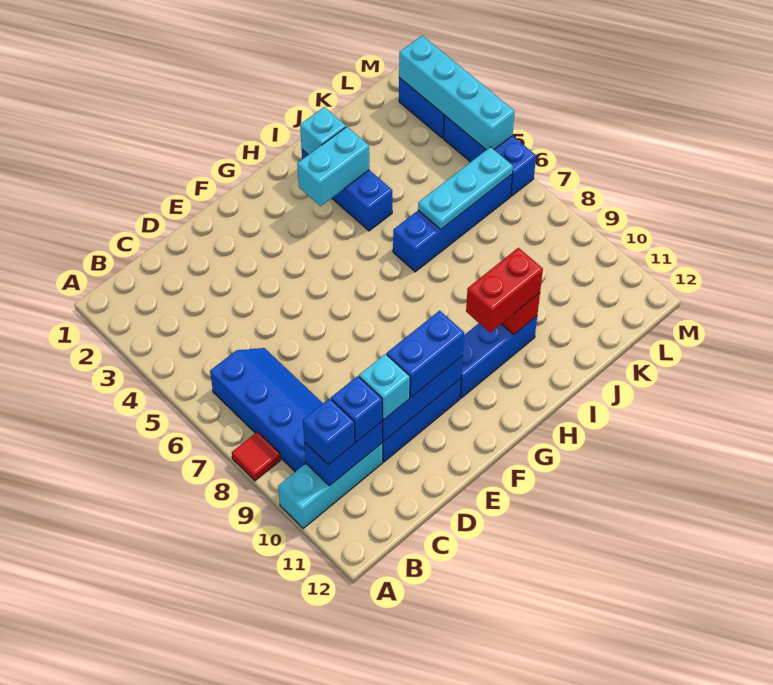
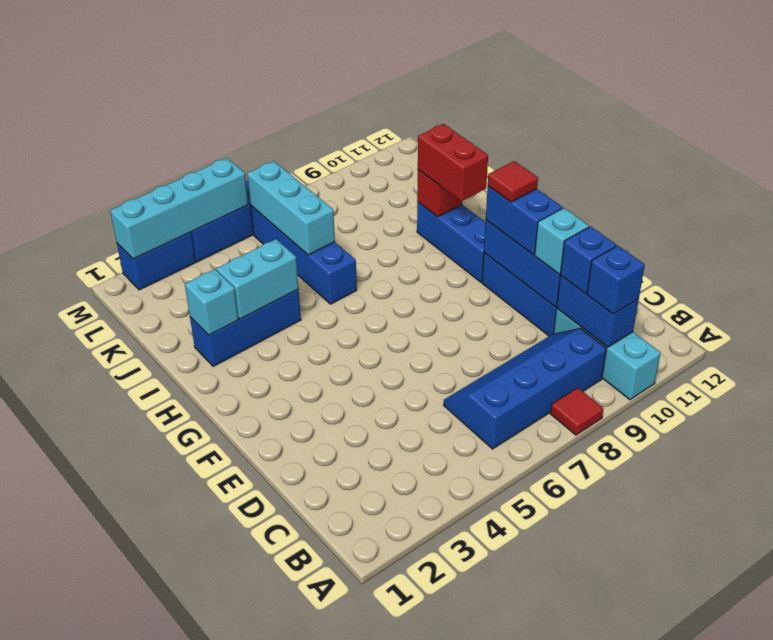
none -> red tile F10 level 4
cyan brick H3:I3 level 2 -> cyan brick I3:I4 level 2
cyan plate J6:L6 level 2 -> cyan brick J6:L6 level 2

